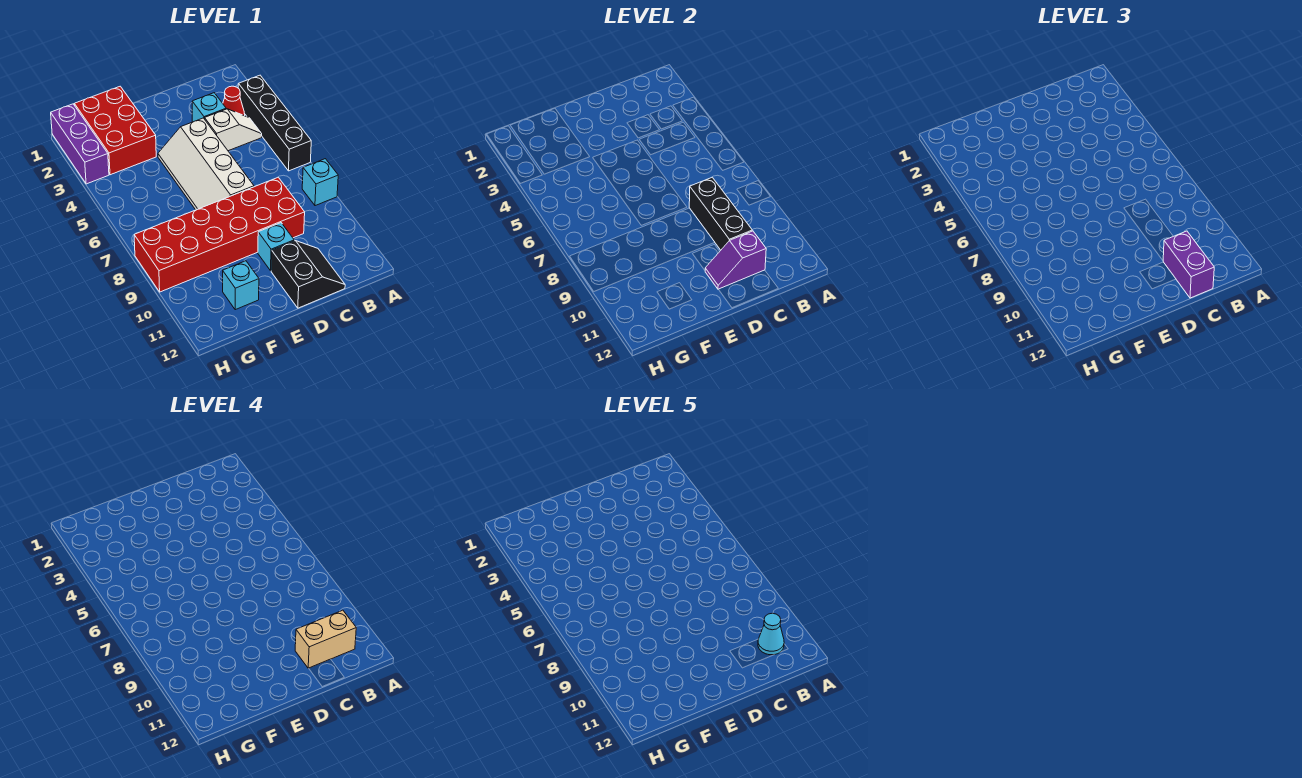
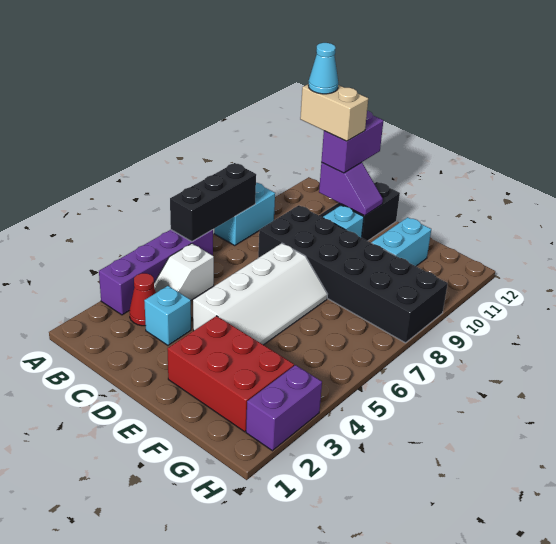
black brick A3:A6 level 1 -> purple brick A3:A6 level 1
cyan brick A8 level 1 -> cyan brick A8:A9 level 1
white slope B4:C4 level 1 top C -> white slope B4:B5 level 1 top 5
red brick C8:H9 level 1 -> black brick C8:H9 level 1
black brick C8:C10 level 2 -> black brick A6:A8 level 2
red brick F1:G3 level 1 -> red brick E2:G3 level 1
cyan brick F11 level 1 -> cyan brick F10:F11 level 1
purple brick H1:H3 level 1 -> purple brick H2:H3 level 1

